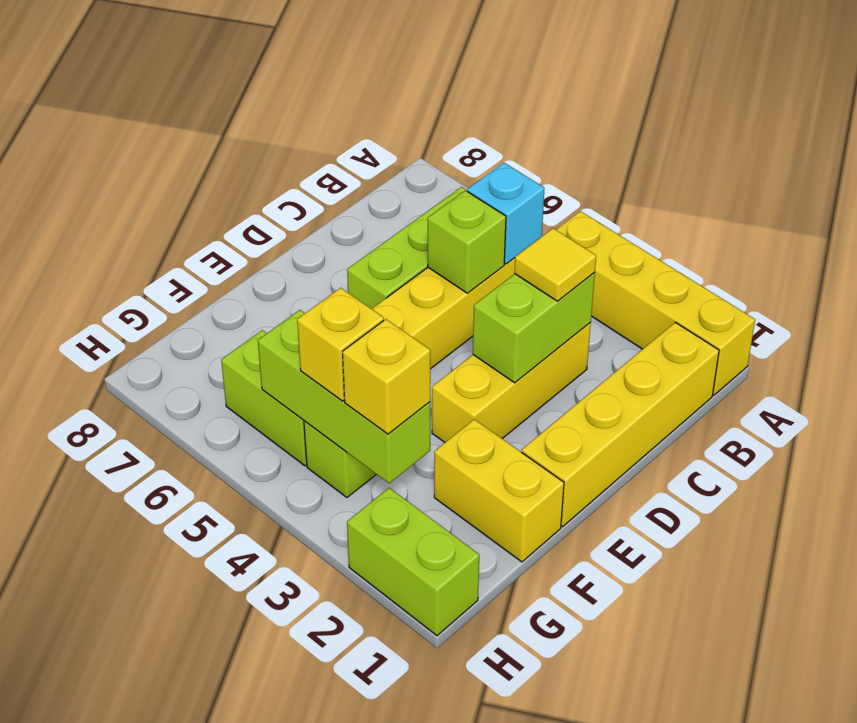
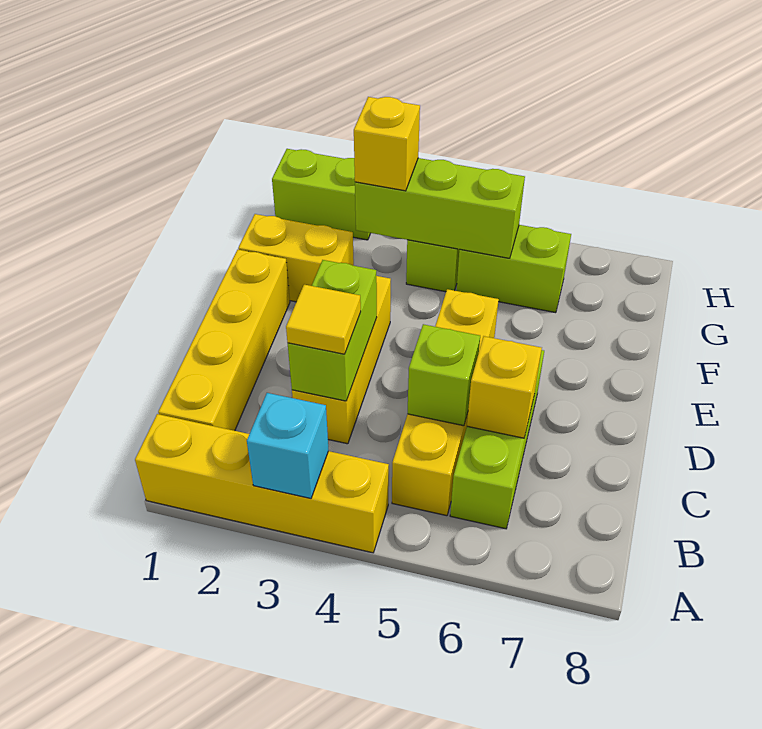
cyan brick B5 level 2 -> cyan brick A3 level 2
yellow brick G4 level 3 -> yellow brick C6 level 2

